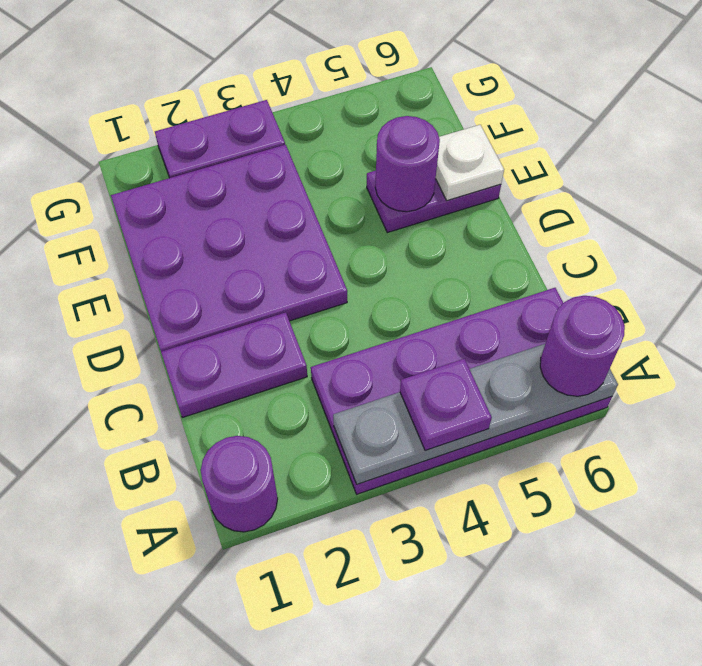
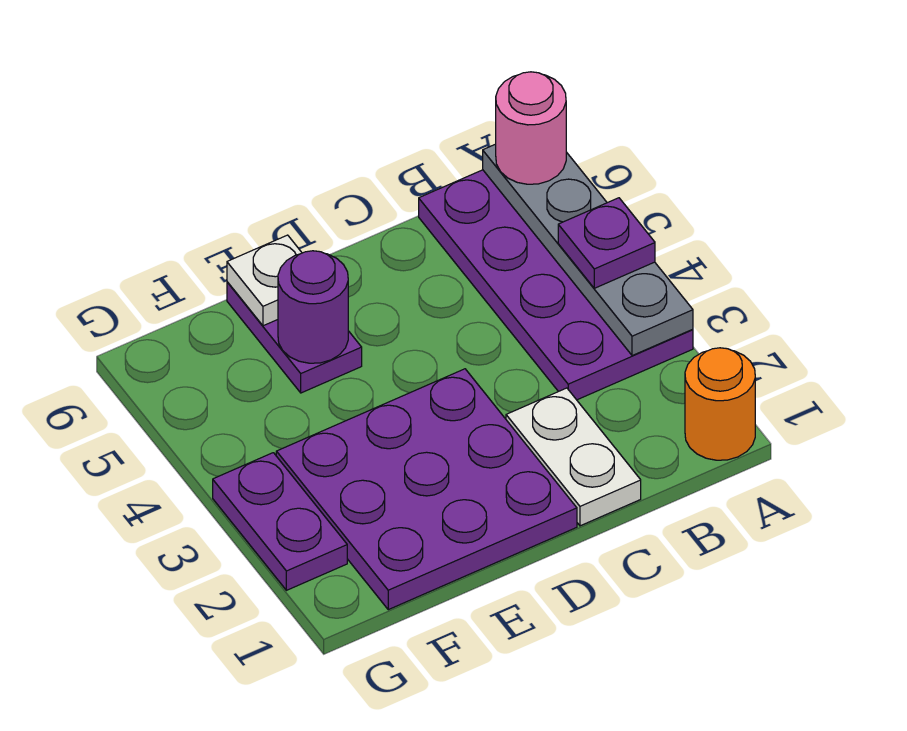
purple round brick A1 level 1 -> orange round brick A1 level 1
purple round brick A6 level 3 -> pink round brick A6 level 3
purple plate C1:C2 level 1 -> white plate C1:C2 level 1

